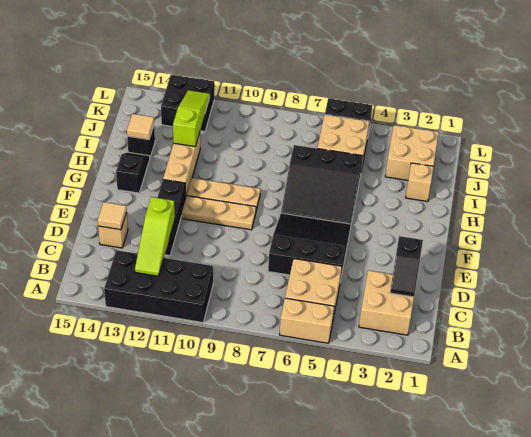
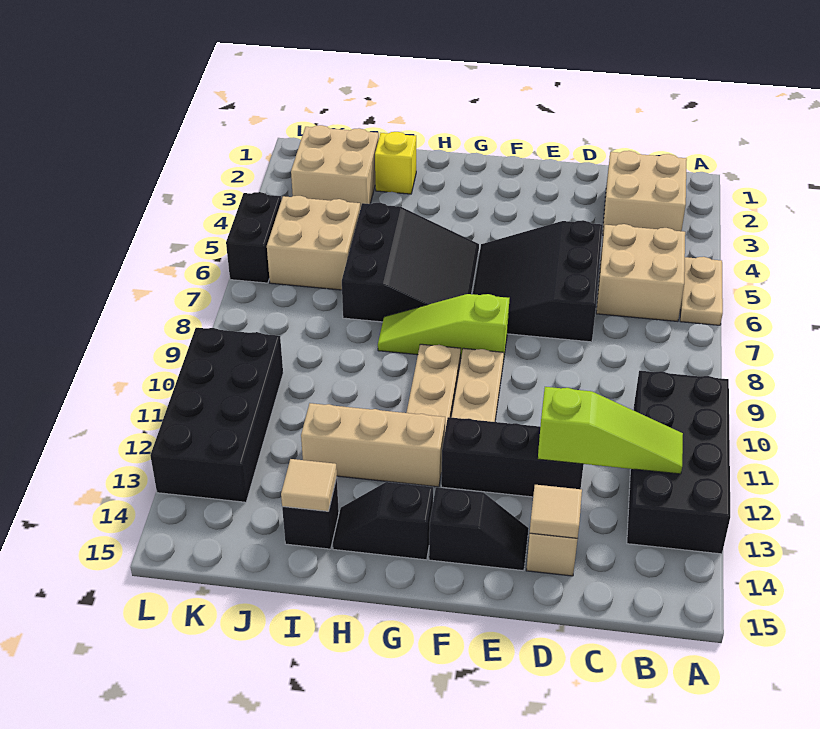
tan brick A5:A6 level 1 -> tan plate A5:A6 level 1
black slope C2:D2 level 2 top D -> black slope E14:F14 level 1 top F
tan brick I2 level 1 -> yellow brick I2 level 1
lime slope I12:K12 level 2 top I -> lime slope F8:H8 level 1 top F
black brick K12:L13 level 1 -> black brick K10:L13 level 1

